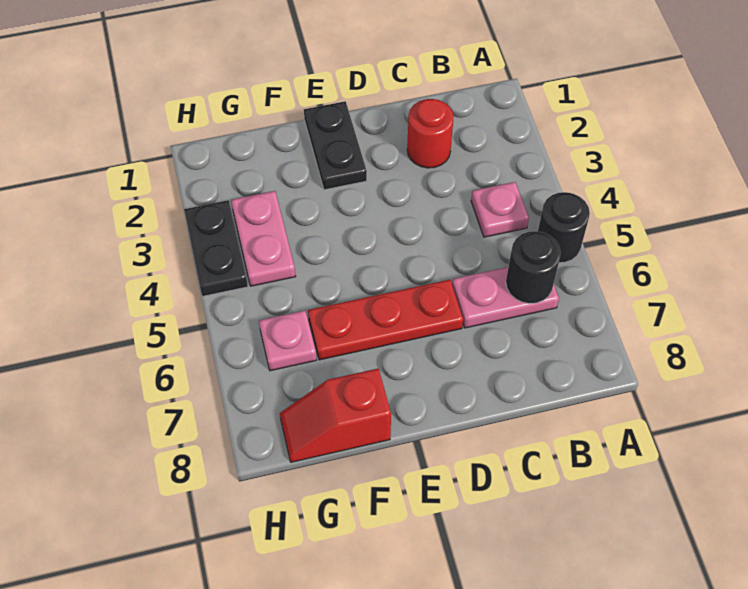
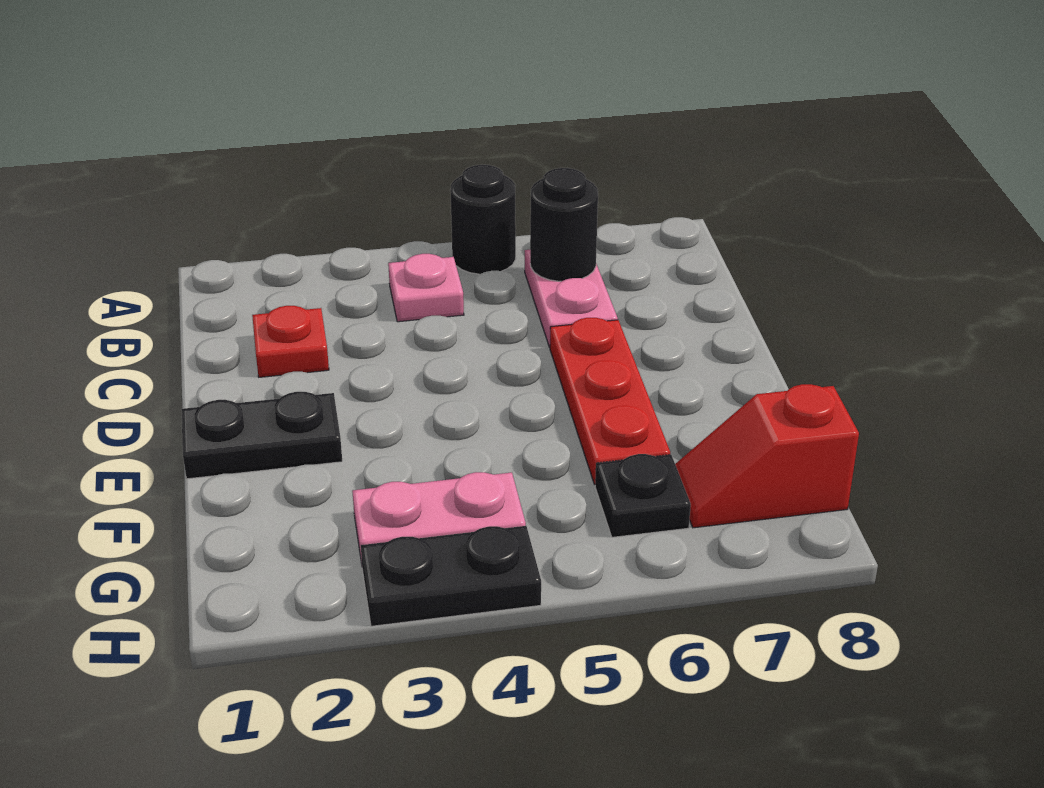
red round brick C2 level 1 -> red plate C2 level 1
red slope F8:G8 level 1 top F -> red slope G7:G8 level 1 top 8
pink plate G6 level 1 -> black plate G6 level 1

